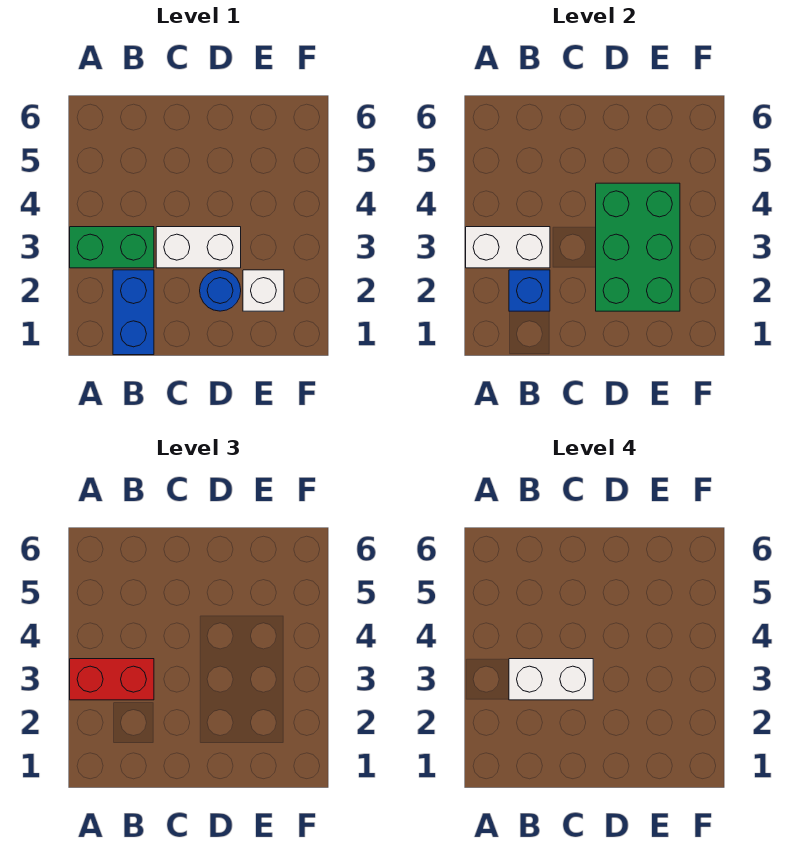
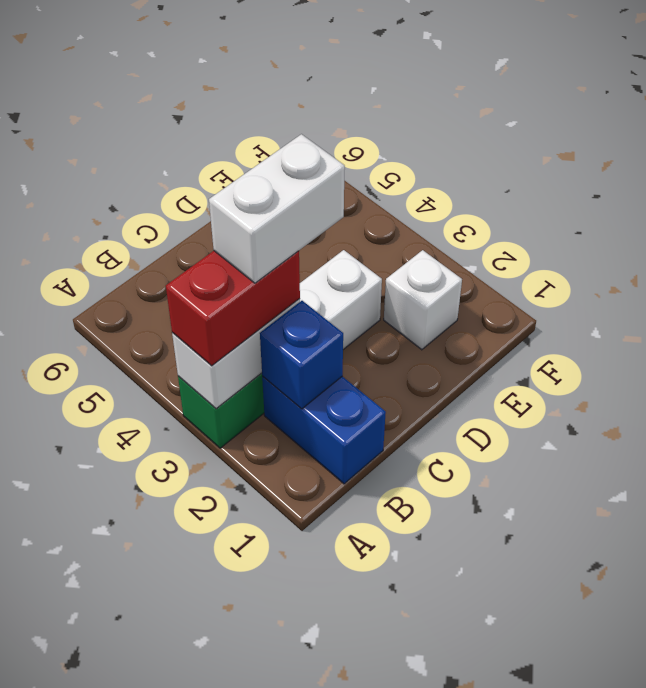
blue round brick D2 level 1 -> none
green brick D2:E4 level 2 -> none

